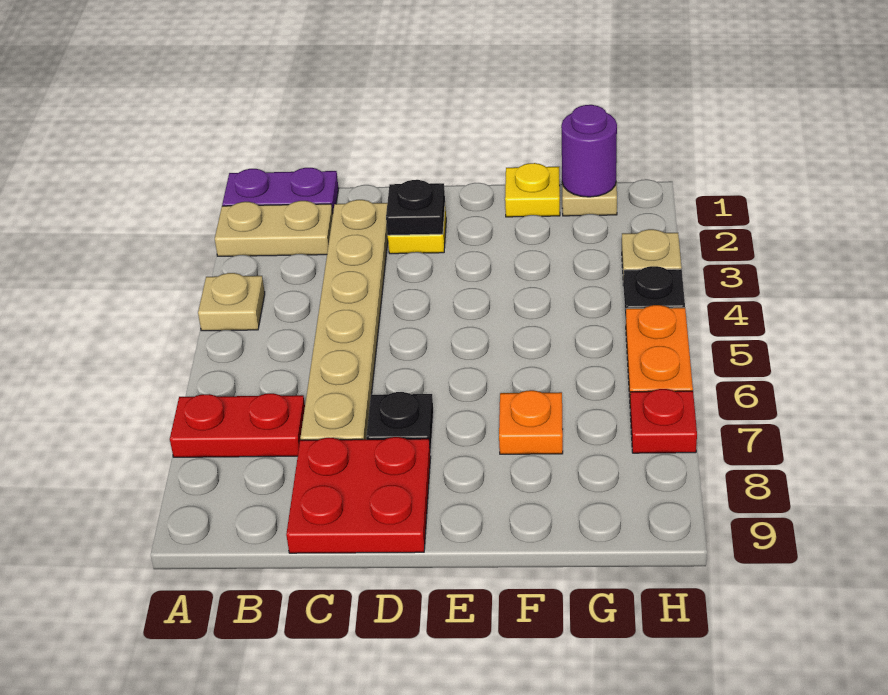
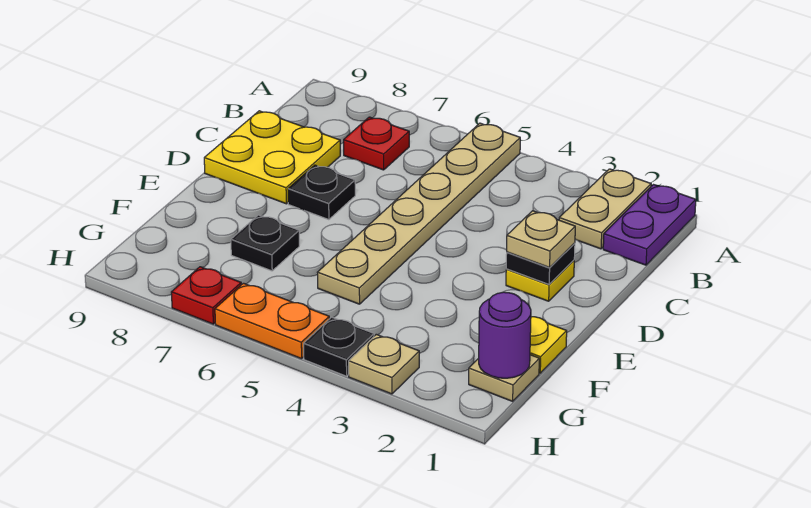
tan plate A4 level 1 -> tan plate D2 level 3
red plate A7:B7 level 1 -> red plate B7 level 1
tan plate C2:C7 level 1 -> tan plate A5:F5 level 1
red plate C8:D9 level 1 -> yellow plate C8:D9 level 1
orange plate F7 level 1 -> black plate F7 level 1

